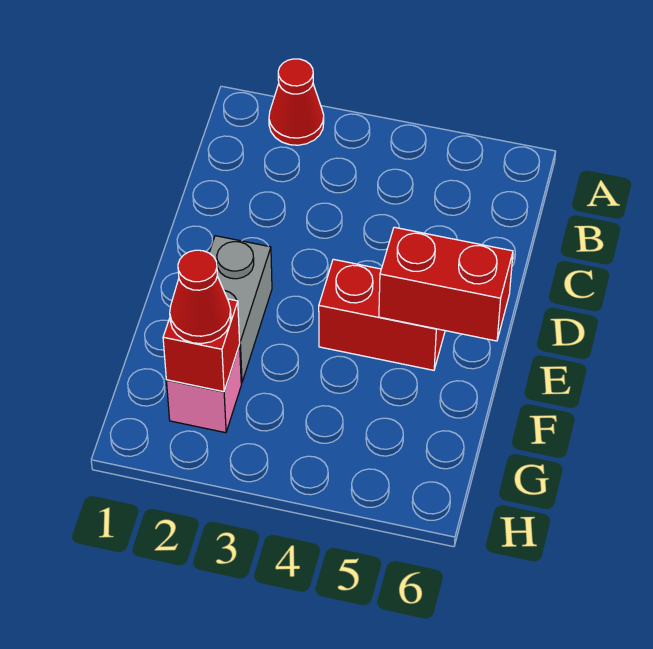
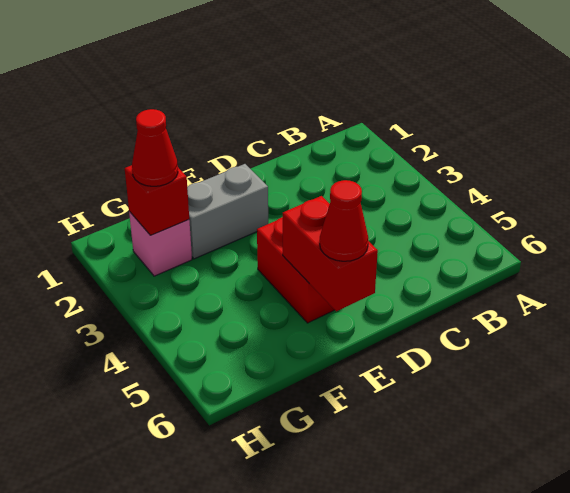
red cone A2 level 1 -> red cone E6 level 3

